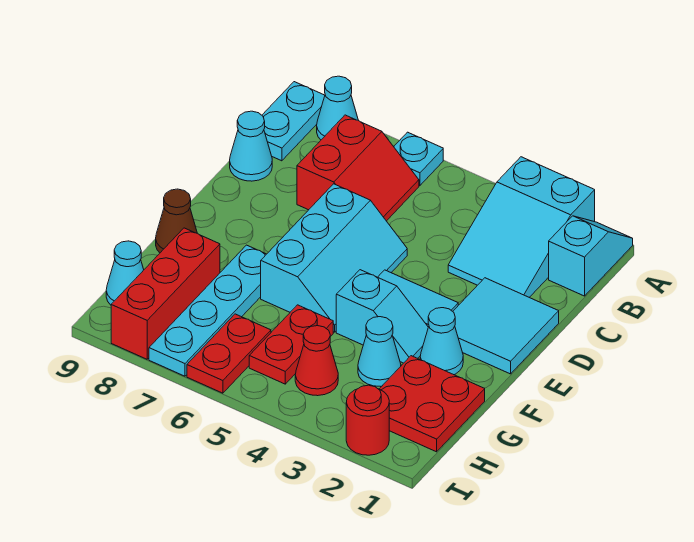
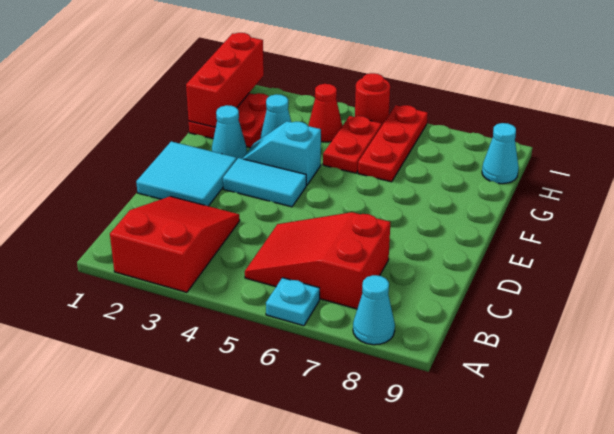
cyan slope A1:B1 level 1 top B -> none
cyan slope A2:C3 level 1 top A -> red slope A2:C3 level 1 top A
cyan plate A9:B9 level 1 -> none
red slope B6:C7 level 1 top 7 -> red slope B5:C7 level 1 top 7
cyan cone C9 level 1 -> none
cyan slope D5:F6 level 1 top 6 -> none
cyan plate F7:I7 level 1 -> none
brown cone F9 level 1 -> none
red brick G8:I8 level 1 -> red brick G1:I1 level 2
red plate H6:I6 level 1 -> red plate G6:I6 level 1
red round brick I2 level 1 -> red round brick I5 level 1

